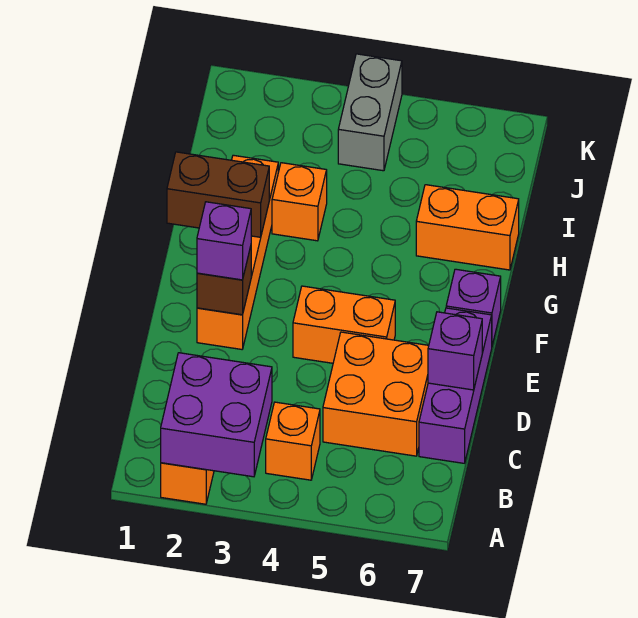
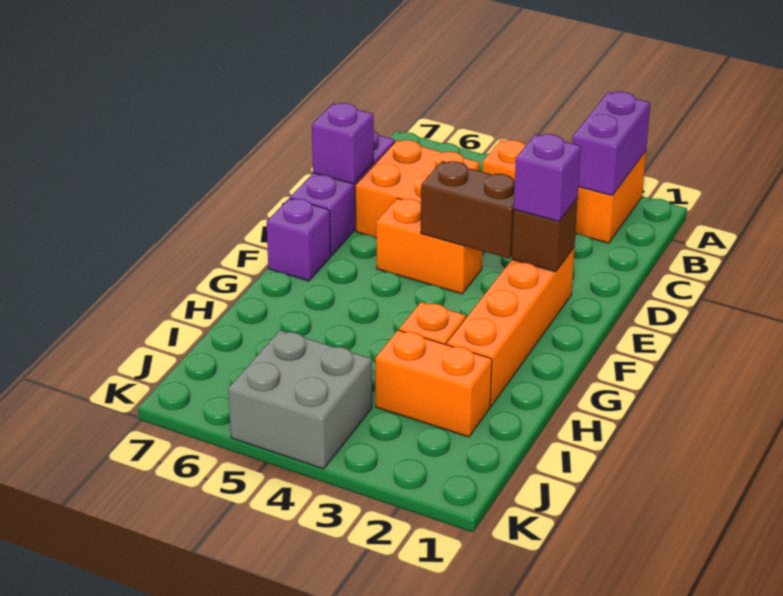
purple brick A2:B3 level 2 -> purple brick A2:B2 level 2
brown brick G1:G2 level 2 -> brown brick E3:E4 level 2
orange brick H6:H7 level 1 -> orange brick I2:I3 level 1
grey brick J4:K4 level 1 -> grey brick J4:K5 level 1

